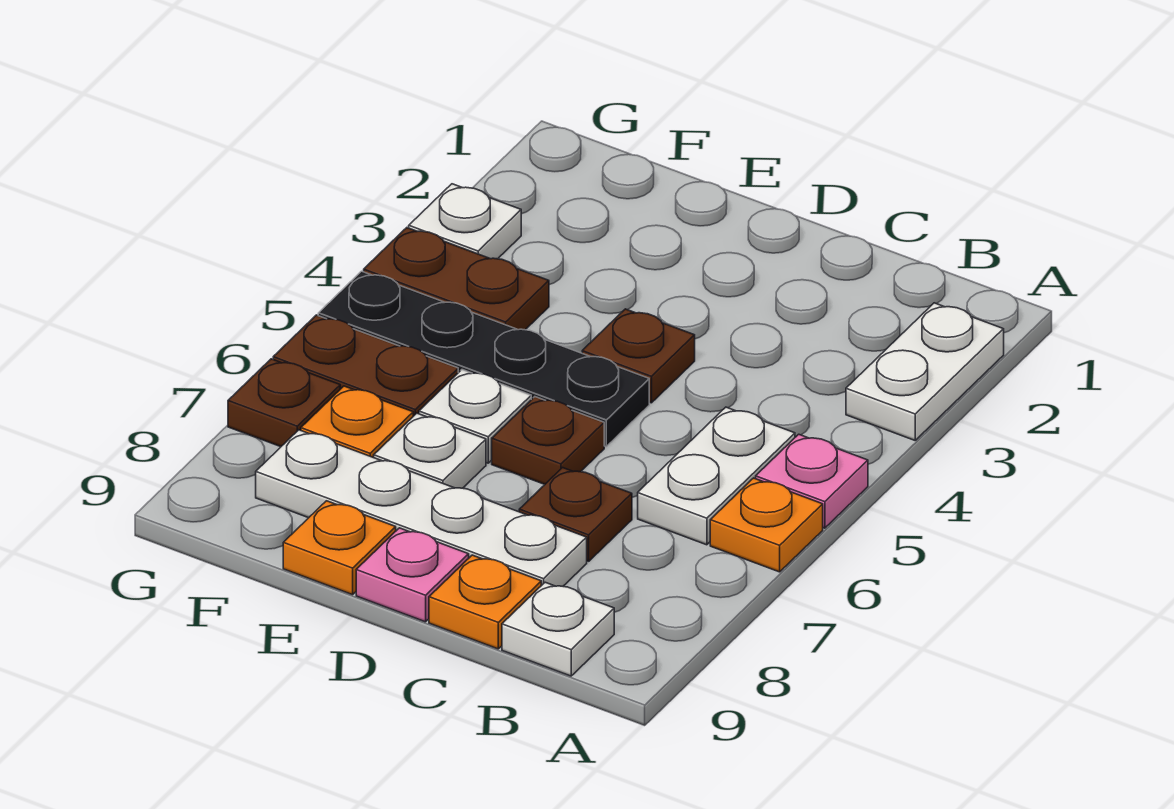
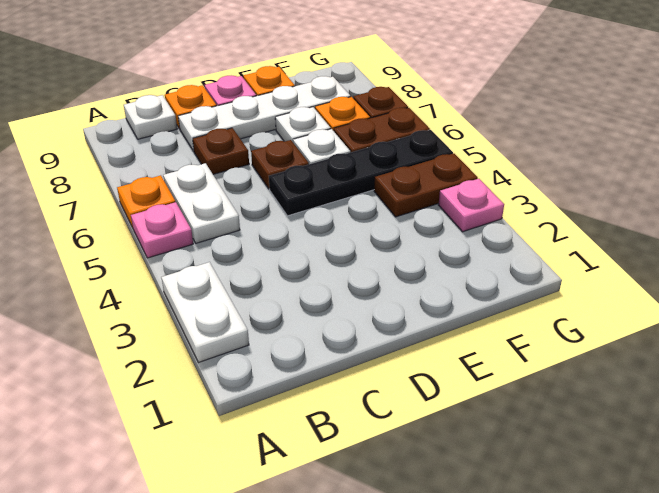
brown plate D4 level 1 -> none
white plate G3 level 1 -> pink plate G3 level 1

